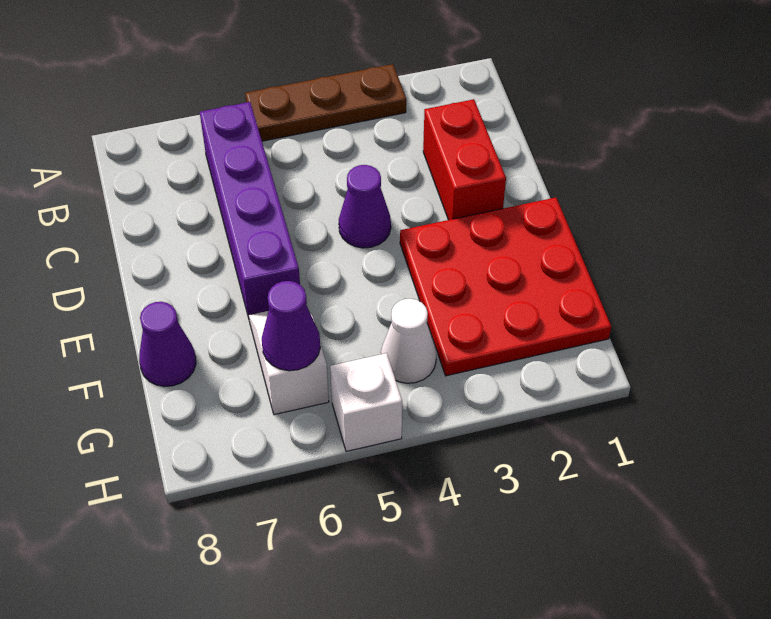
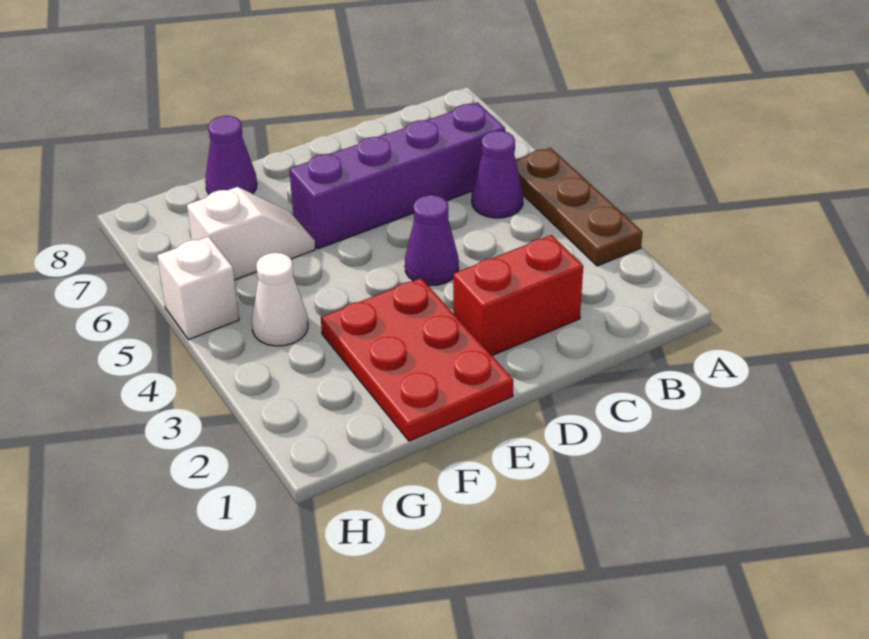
red plate E1:G3 level 1 -> red plate E1:F3 level 1
purple cone G6 level 2 -> purple cone B5 level 1

